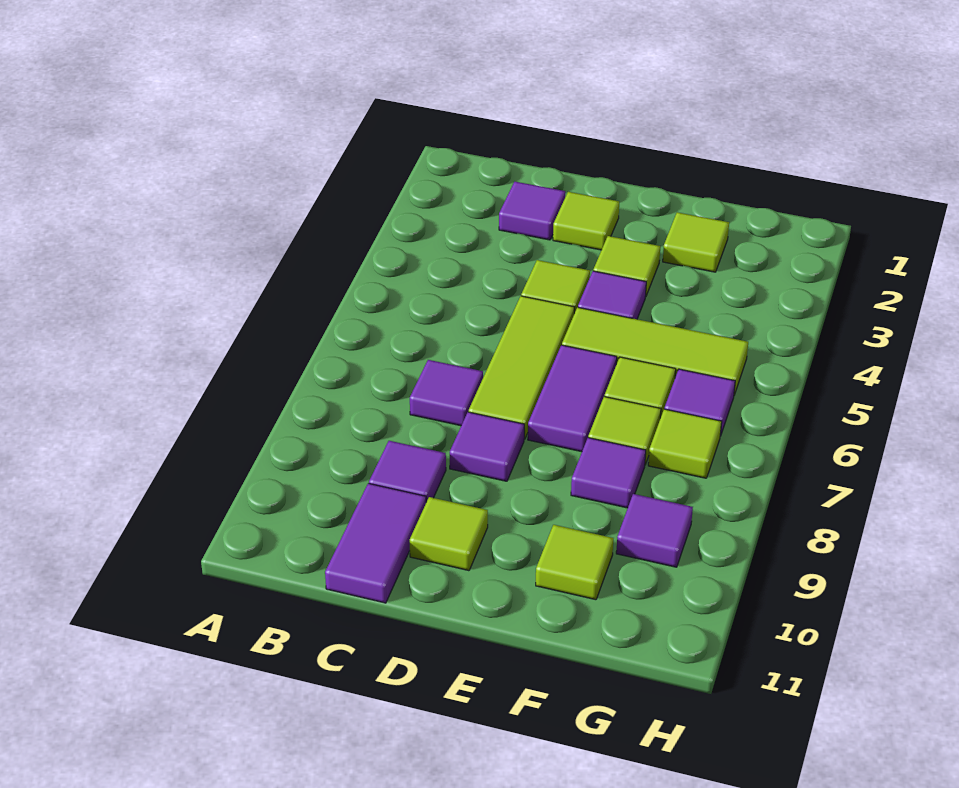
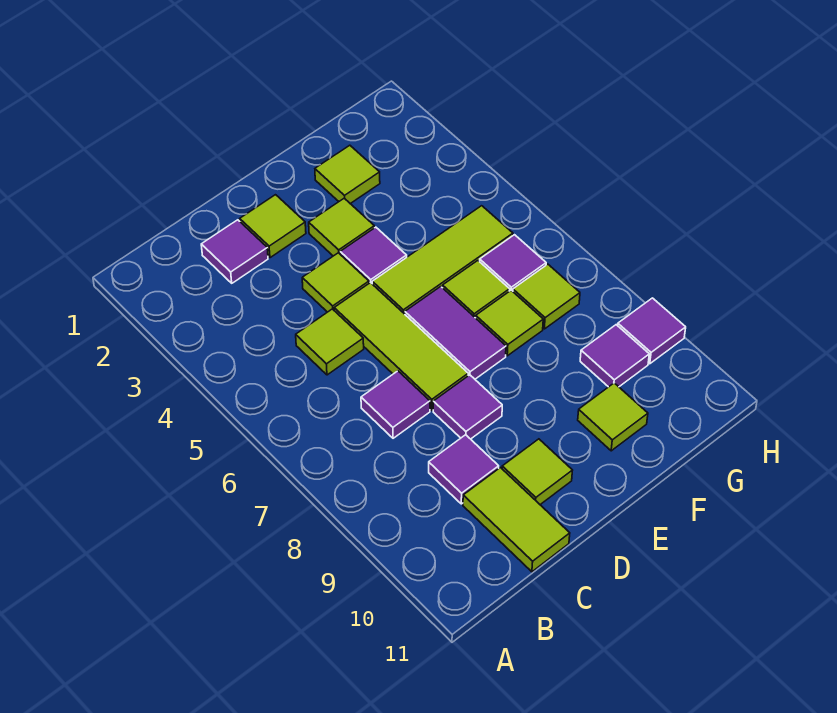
none -> lime tile C5 level 1
purple tile C10:C11 level 1 -> lime tile C10:C11 level 1
purple tile F8 level 1 -> purple tile H9 level 1

